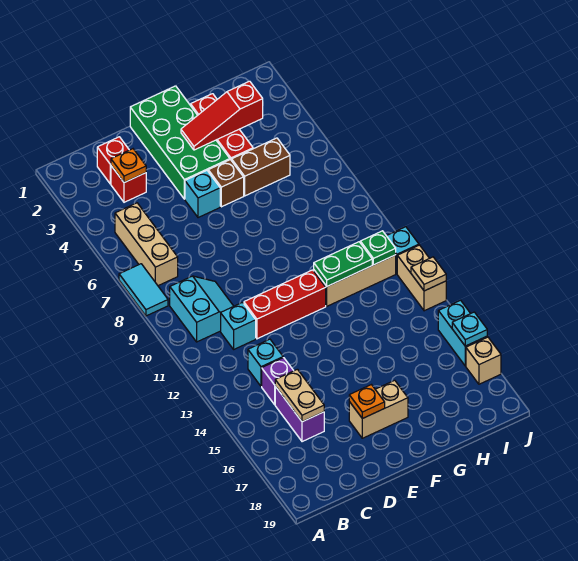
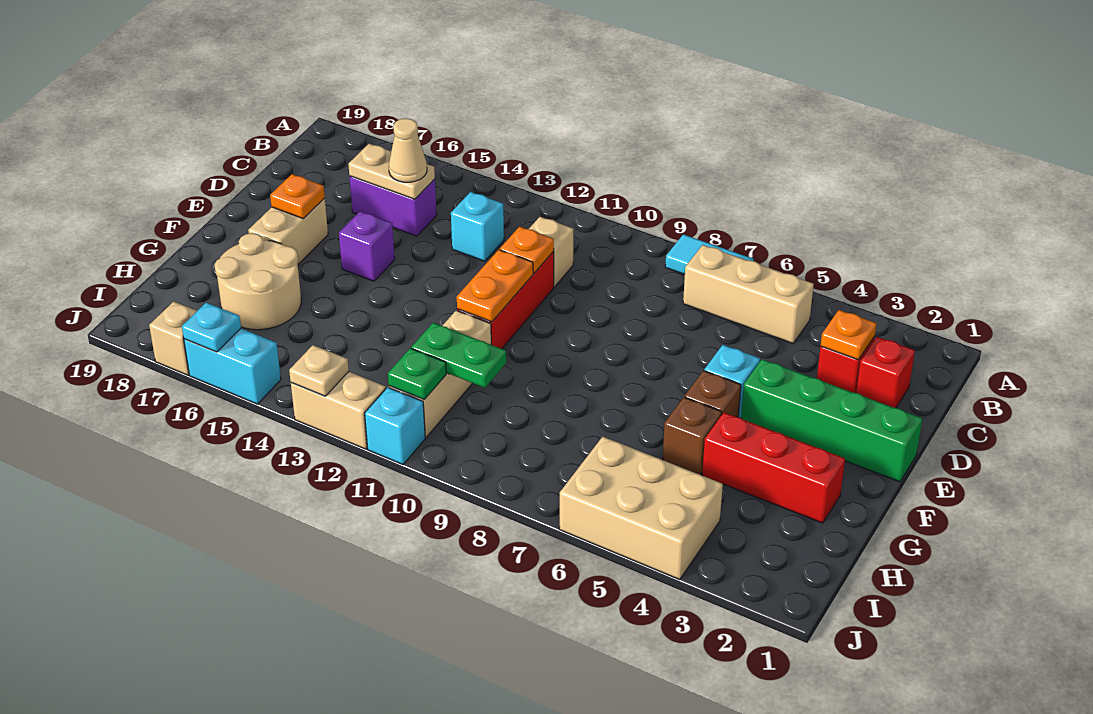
cyan slope B9:C10 level 1 top B -> none
cyan brick C11 level 1 -> tan brick C11 level 1
purple brick C14 level 1 -> purple brick E15 level 1
none -> tan cone C15 level 3
none -> orange plate D11 level 2
green brick E1:F4 level 1 -> green brick E1:E4 level 1
none -> orange plate E11:F11 level 2
red slope F3:H3 level 2 top H -> none
brown brick G5:H5 level 1 -> brown brick G5 level 1
green plate G11:H11 level 2 -> green plate H10:H11 level 2
none -> tan round brick G16:H17 level 1
none -> tan brick I4:J6 level 1

